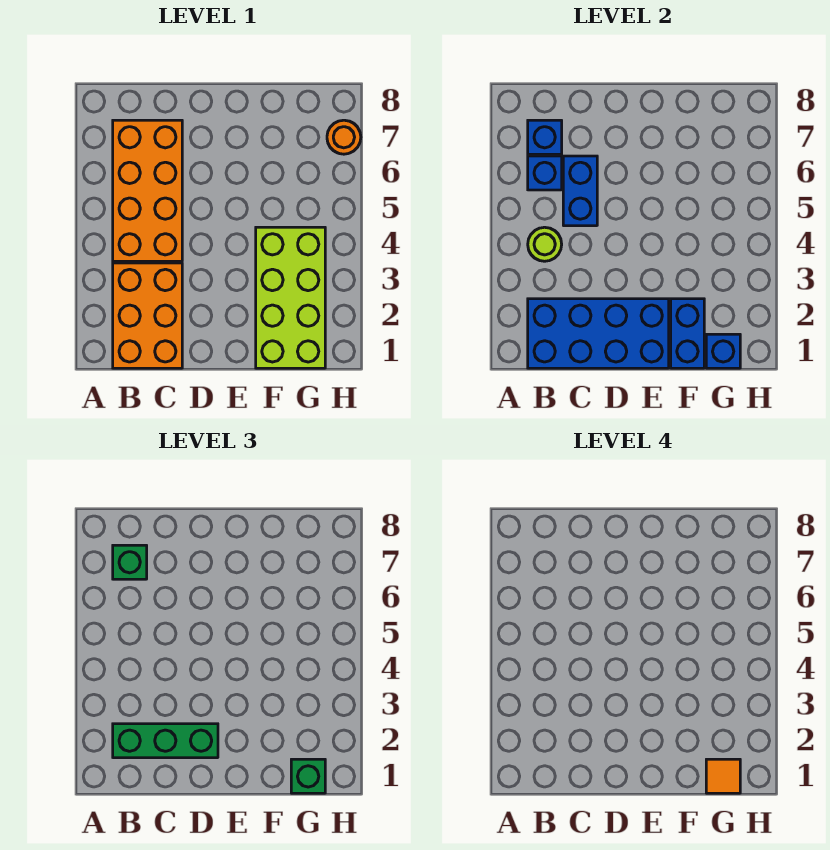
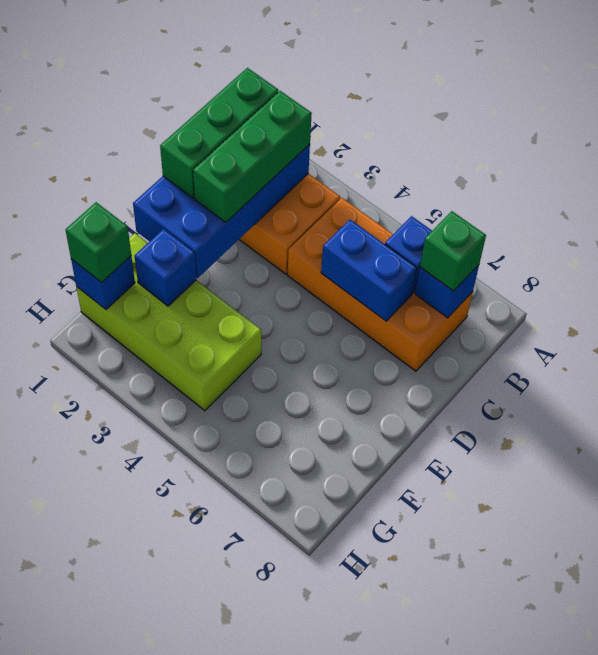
none -> green brick B1:D1 level 3
lime round brick B4 level 2 -> none
blue brick F1:F2 level 2 -> blue brick F2 level 2
orange tile G1 level 4 -> none
orange round brick H7 level 1 -> none

